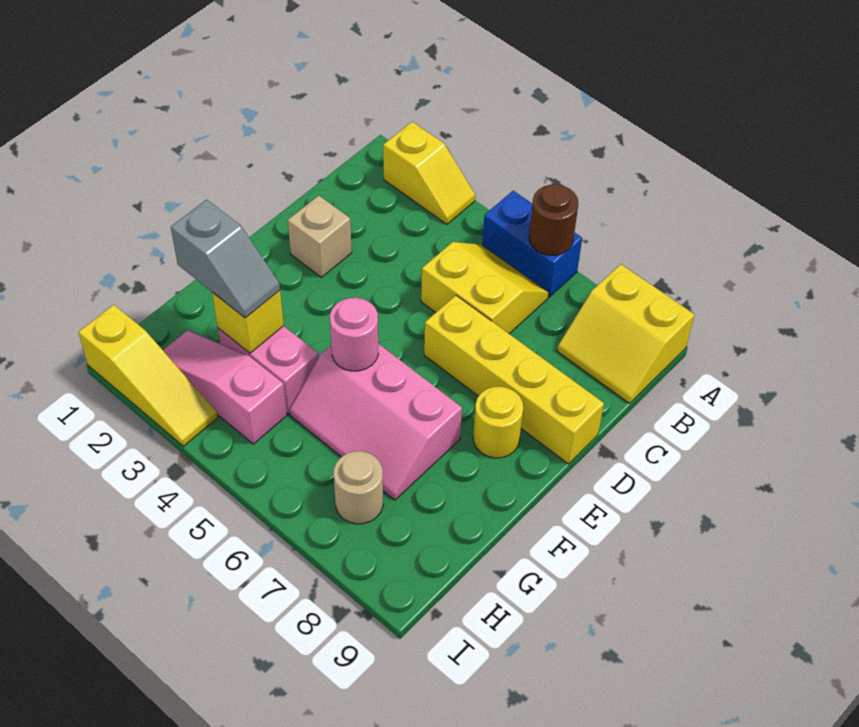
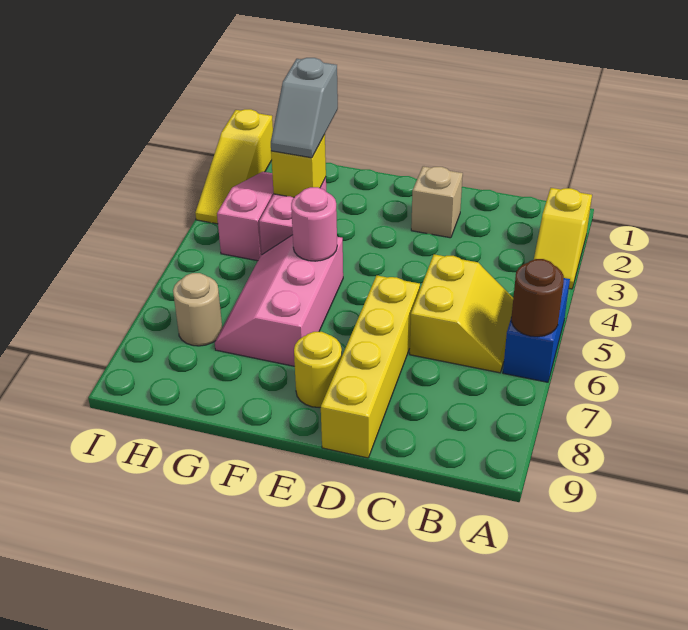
yellow slope A8:B9 level 1 top A -> none

